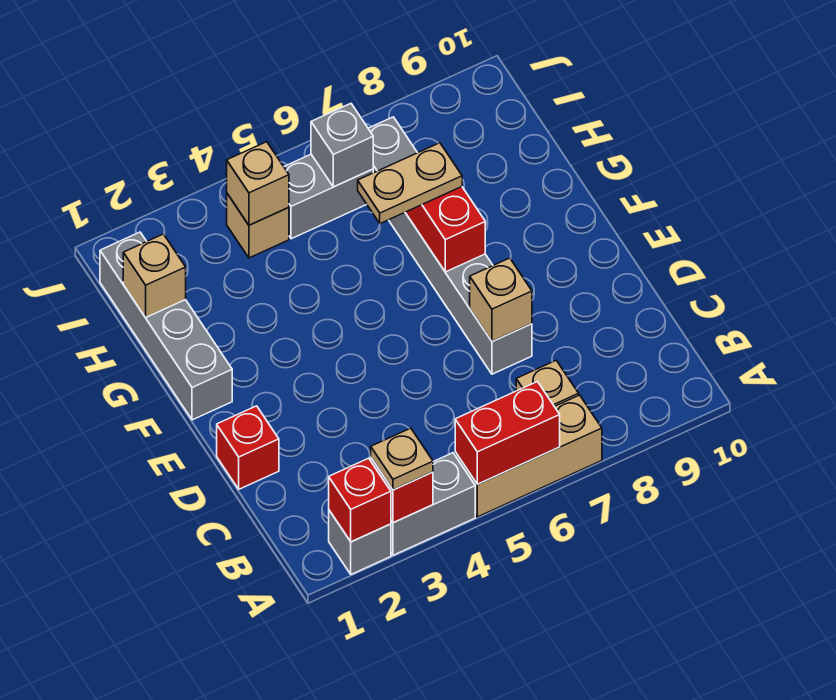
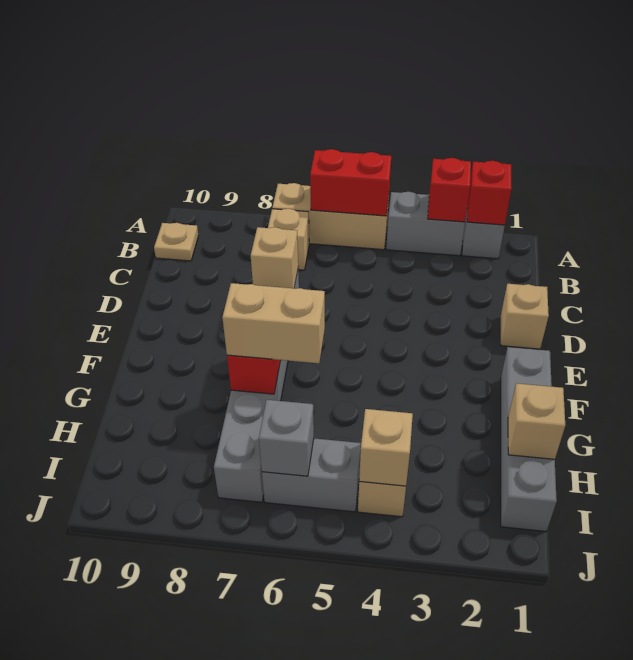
tan plate A3 level 3 -> tan plate B10 level 1
red brick D1 level 1 -> tan brick D1 level 1
tan plate G6:G7 level 3 -> tan brick G6:G7 level 3

